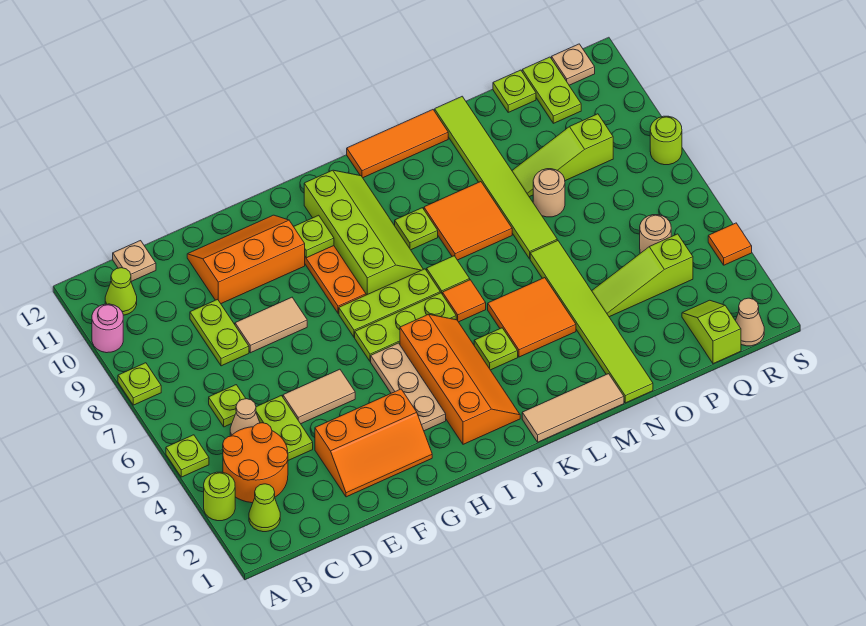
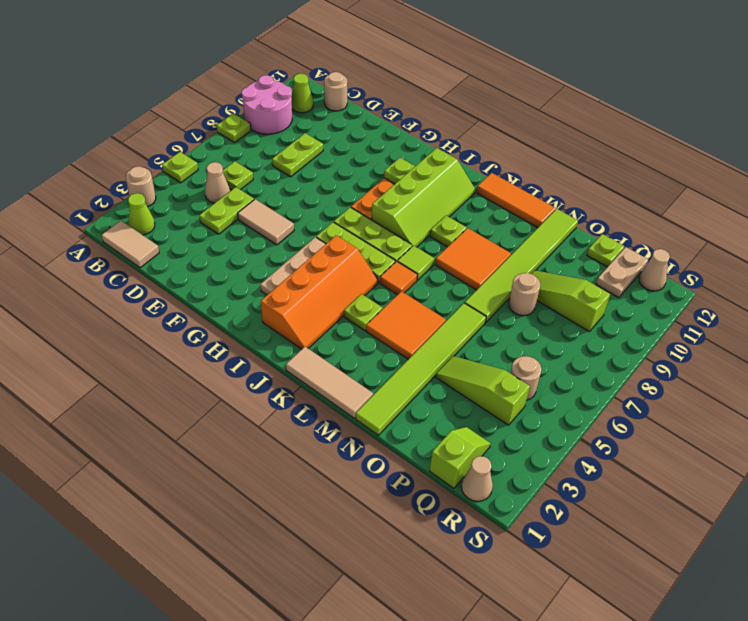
lime round brick A3 level 1 -> tan round brick A3 level 1
pink round brick A10 level 1 -> pink round brick A9:B10 level 1
orange round brick B3:C4 level 1 -> none
tan plate C12 level 1 -> tan round brick C12 level 1
orange slope E2:G3 level 1 top 3 -> none
tan tile E8:F8 level 1 -> tan tile B1:C1 level 1
orange slope E10:G11 level 1 top 10 -> none
lime plate Q11:Q12 level 1 -> tan plate Q11:Q12 level 1
tan plate R12 level 1 -> tan cone R12 level 1
orange tile S4 level 1 -> none
lime round brick S8 level 1 -> none

